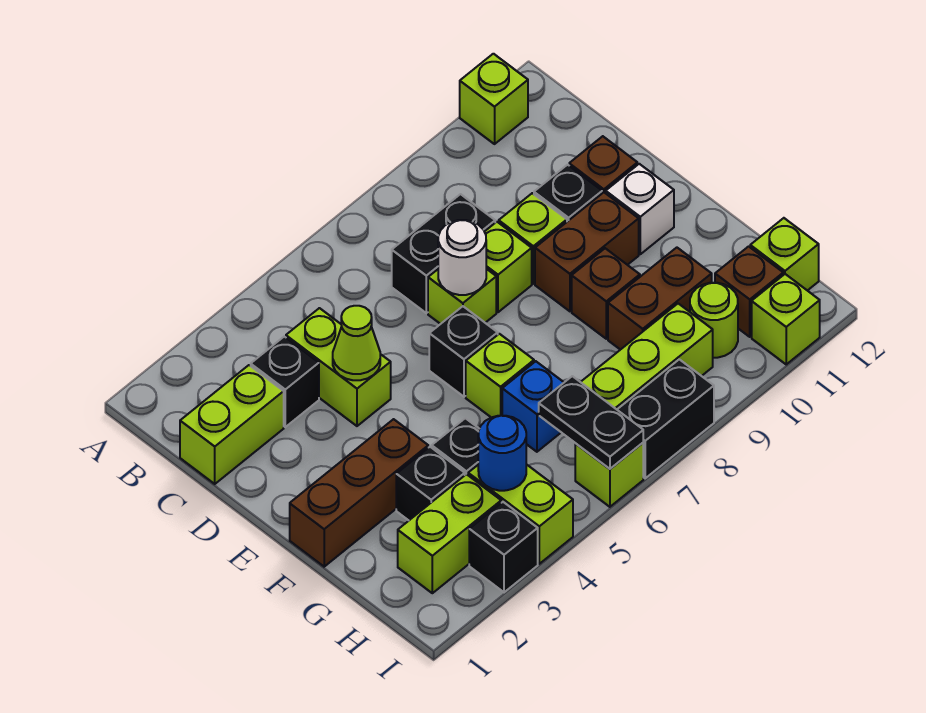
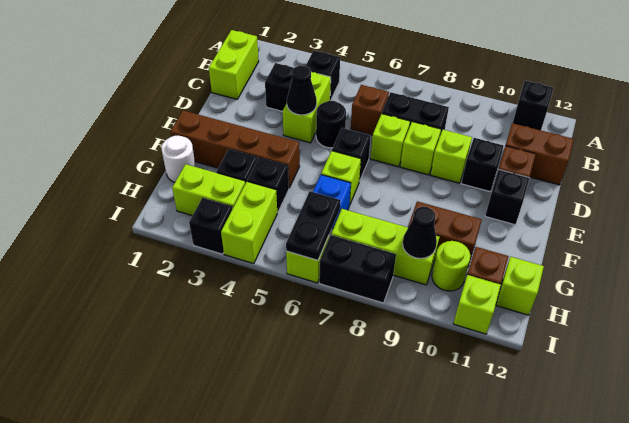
lime brick A11 level 1 -> black brick A11 level 1
none -> black brick B4 level 1
lime brick C1:C2 level 1 -> lime brick B1:C1 level 1
lime cone D4 level 2 -> black cone D4 level 2
none -> black round brick D5 level 1
white round brick D7 level 2 -> white round brick G1 level 1
brown brick E9:E10 level 1 -> brown brick C11:C12 level 1
white brick E11 level 1 -> black brick E11 level 1
brown brick F1:F3 level 1 -> brown brick F1:F4 level 1
brown brick F9 level 1 -> brown brick C6 level 1
blue round brick H4 level 2 -> none
none -> black cone H9 level 2

